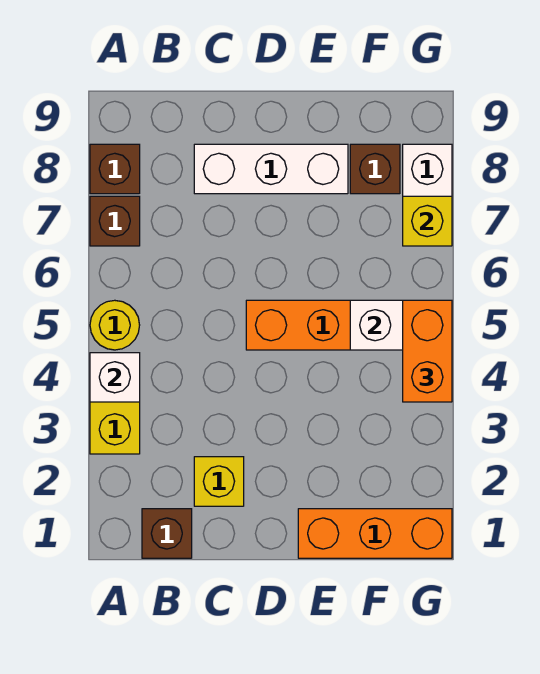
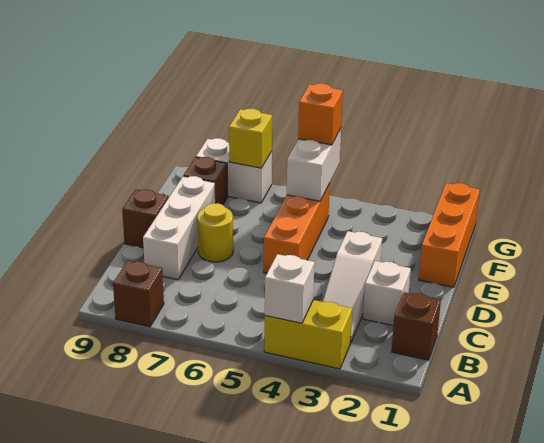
yellow round brick A5 level 1 -> yellow round brick D7 level 1
brown brick A7 level 1 -> brown brick D9 level 1
none -> white slope B3:D3 level 1 top D
yellow brick C2 level 1 -> white brick C2 level 1
orange brick G4:G5 level 3 -> orange brick G5 level 3

